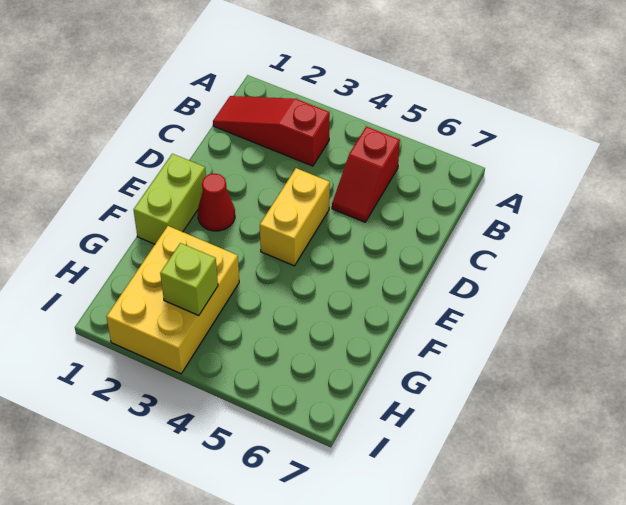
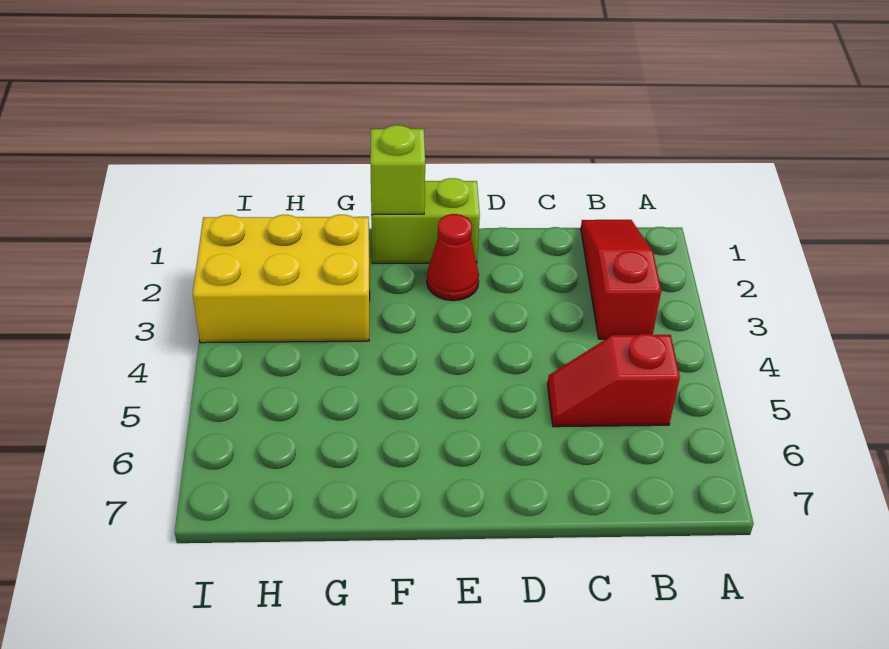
yellow brick D4:E4 level 1 -> none
lime brick H3 level 2 -> lime brick F1 level 2

